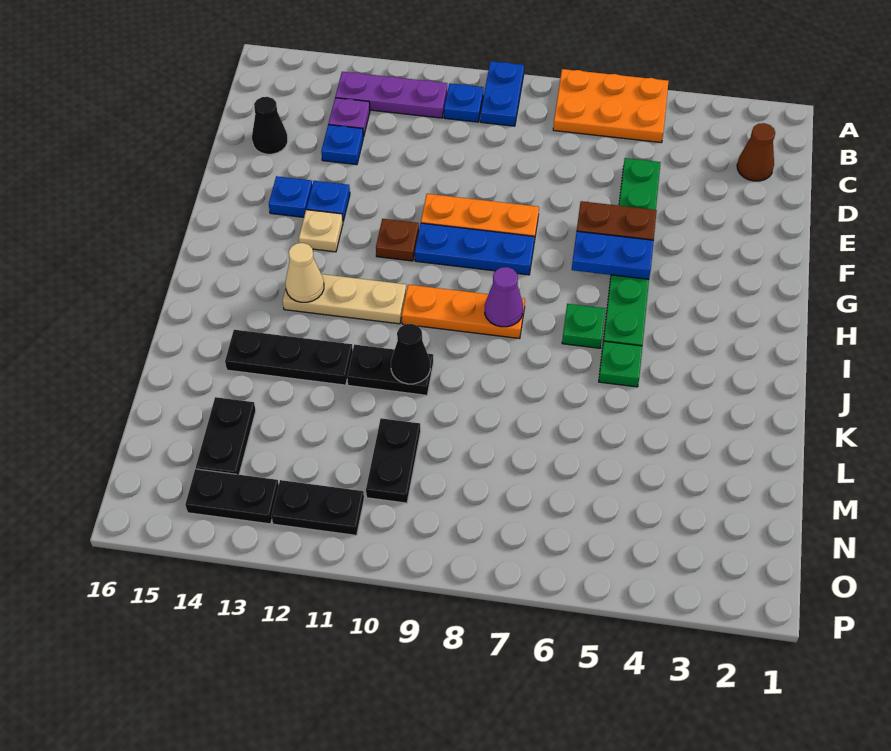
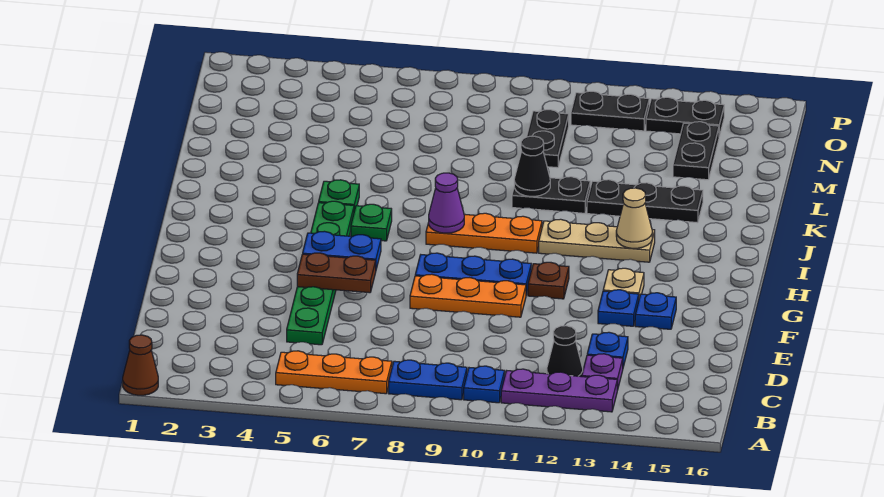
orange plate A5:B7 level 1 -> orange plate B5:B7 level 1
blue plate A9:B9 level 1 -> blue plate B8:B9 level 1
brown cone C2 level 1 -> brown cone A1 level 1
black cone D15 level 1 -> black cone C12 level 1

